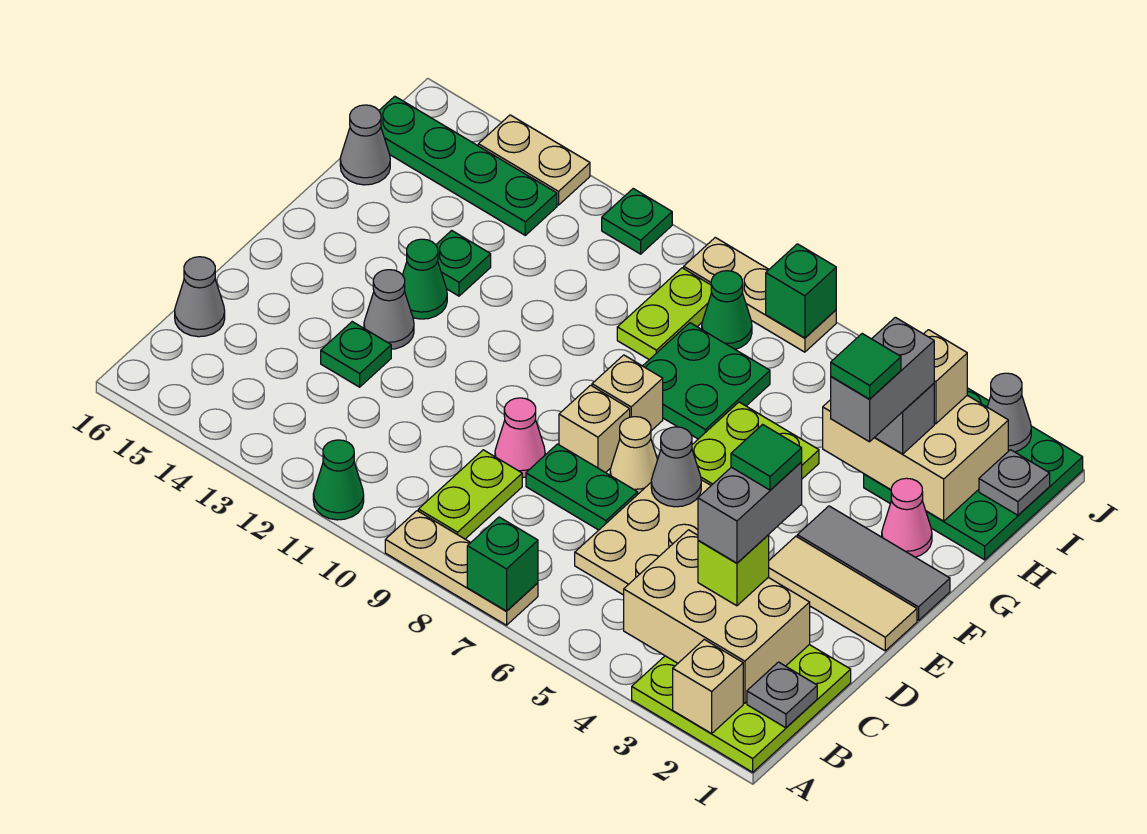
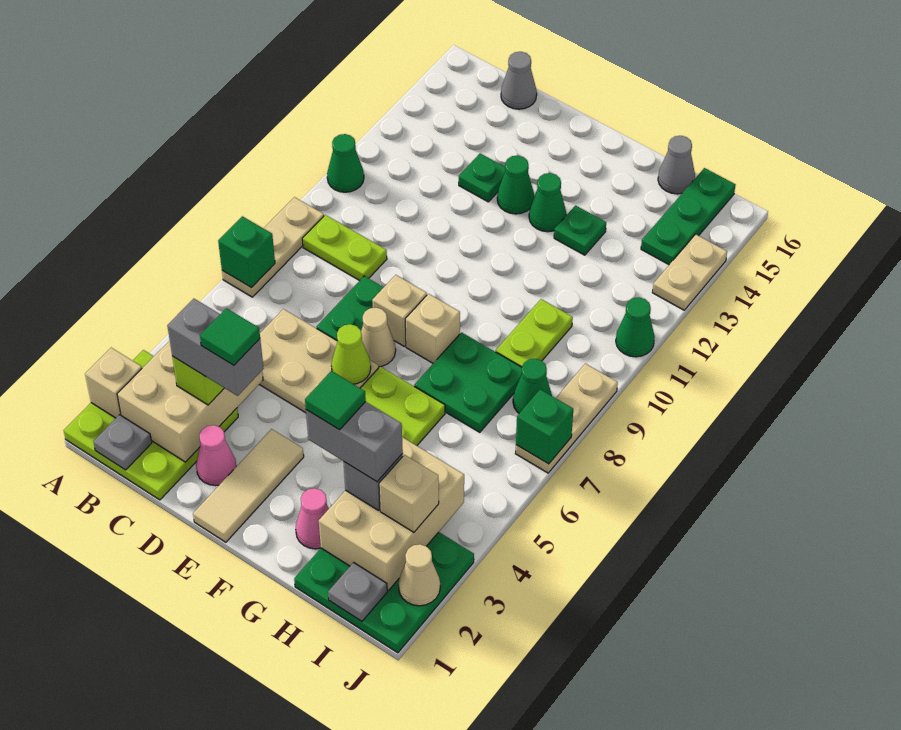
pink cone D9 level 1 -> pink cone D2 level 1
grey cone E6 level 2 -> lime cone E6 level 2
grey cone E13 level 1 -> green cone E13 level 1
grey tile F1:F3 level 1 -> none
lime plate H9:I9 level 1 -> lime plate H9:H10 level 1
green plate I13:I16 level 1 -> green plate I14:I16 level 1
grey cone J2 level 2 -> tan cone J2 level 2
green plate J11 level 1 -> green cone J11 level 1

